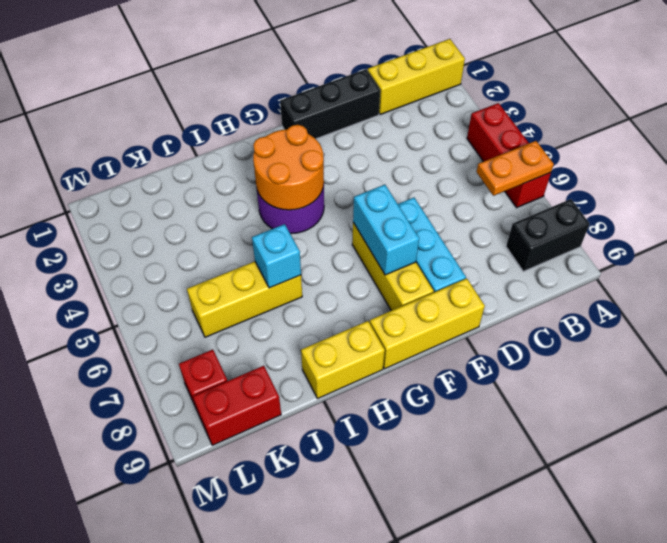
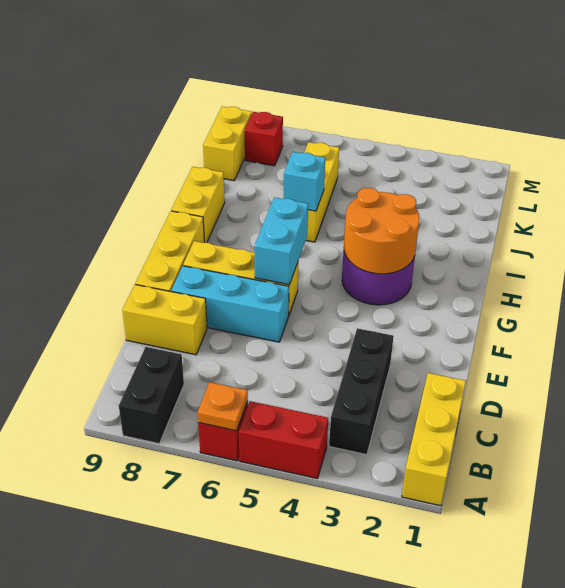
orange plate A6:B6 level 2 -> orange plate A6 level 2
black brick D1:F1 level 1 -> black brick B3:D3 level 1
none -> yellow brick D8:D9 level 1
cyan brick F6:F7 level 2 -> cyan brick F6:G6 level 2
red brick K9:L9 level 1 -> yellow brick K9:L9 level 1

